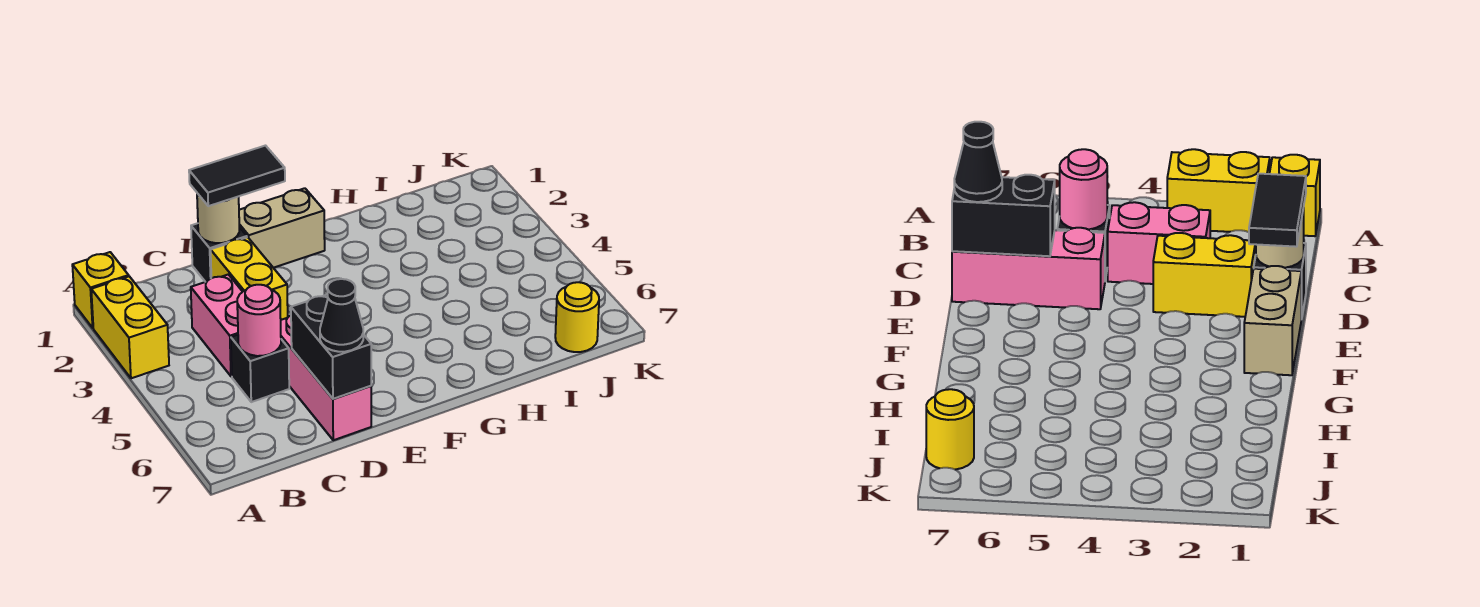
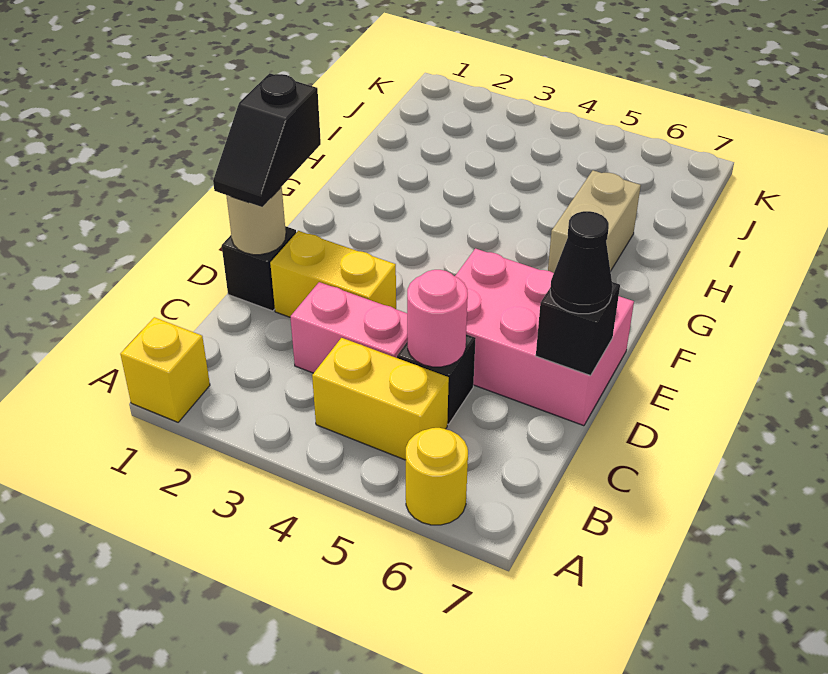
yellow brick A2:A3 level 1 -> yellow brick B4:B5 level 1
black tile D1:E1 level 3 -> black slope D1:E1 level 3 top E
pink brick D5:D7 level 1 -> pink brick D5:E7 level 1
black brick D6:D7 level 2 -> black brick D7 level 2
tan brick E1:F1 level 1 -> tan brick G6:H6 level 1
yellow round brick J7 level 1 -> yellow round brick A6 level 1

